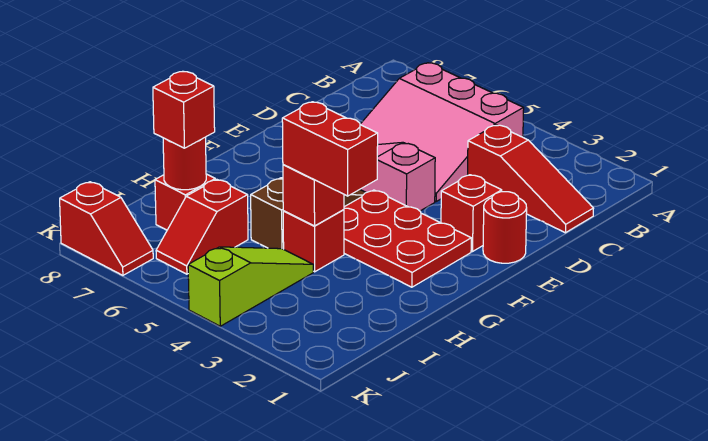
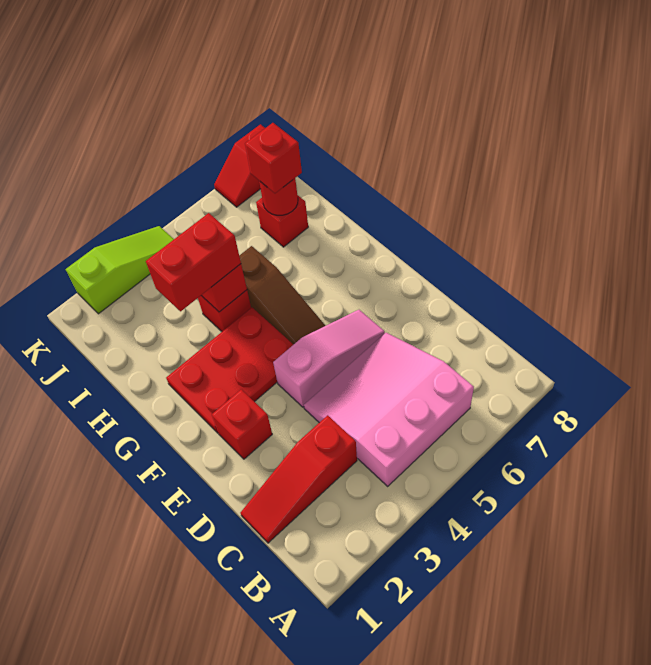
red round brick E1 level 1 -> none
lime slope I4:K4 level 1 top K -> lime slope K2:K4 level 1 top 2
red slope I6:J6 level 1 top I -> none

